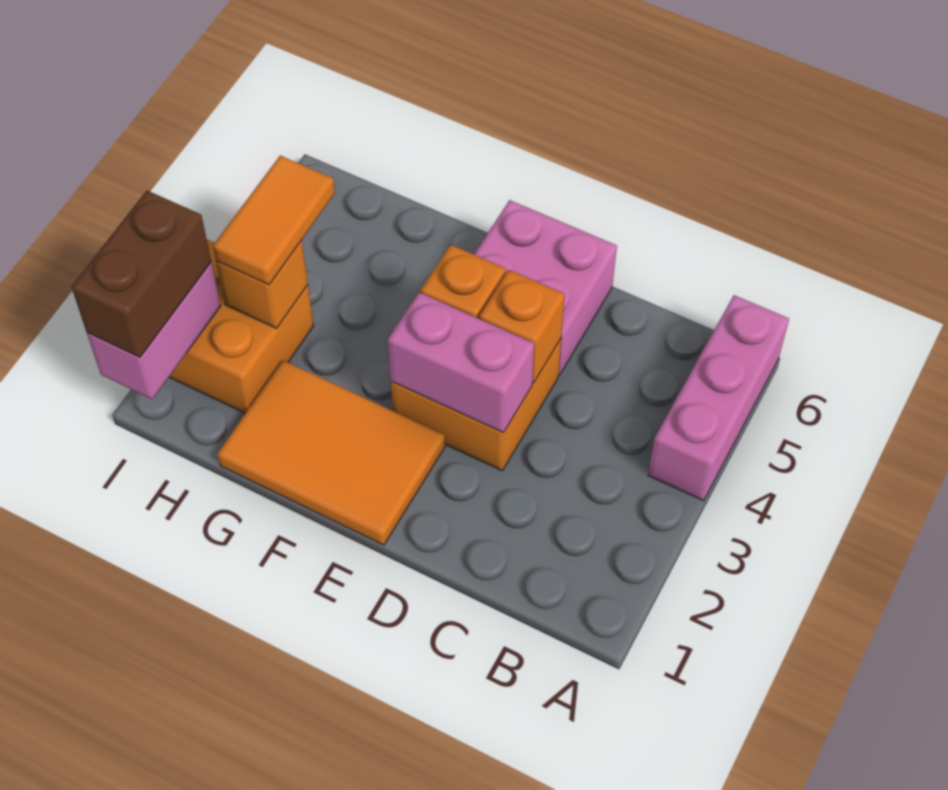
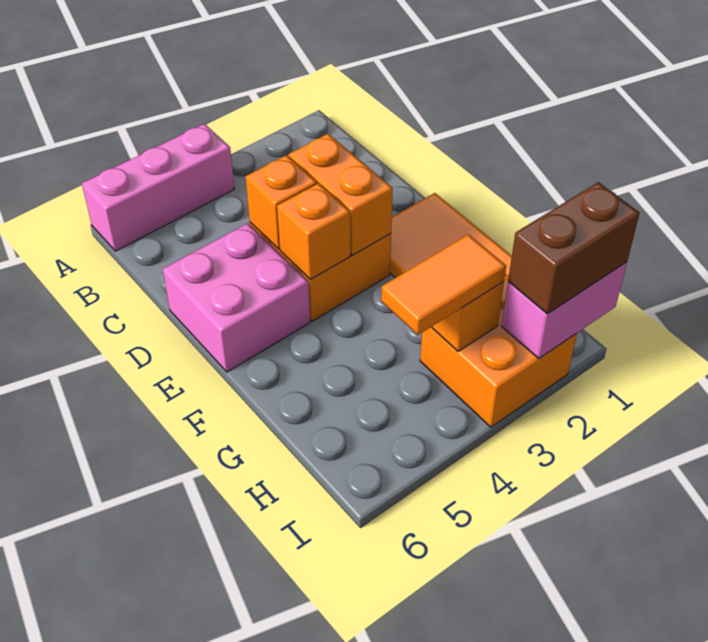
pink brick D3:E3 level 2 -> orange brick D3:E3 level 2

